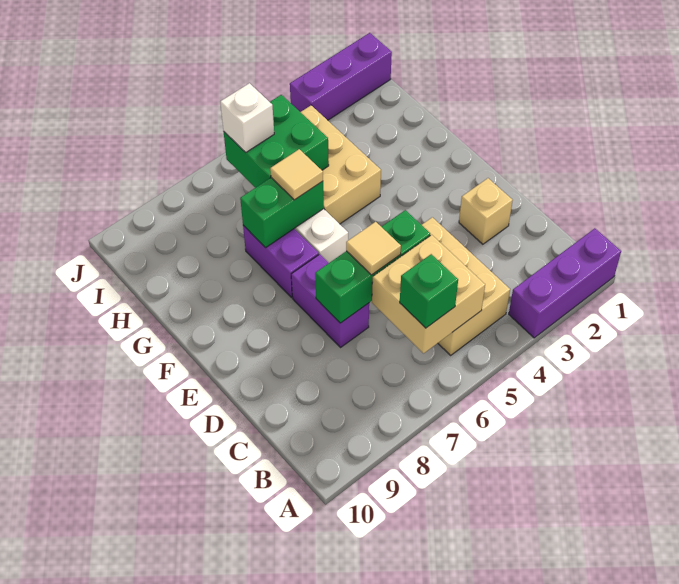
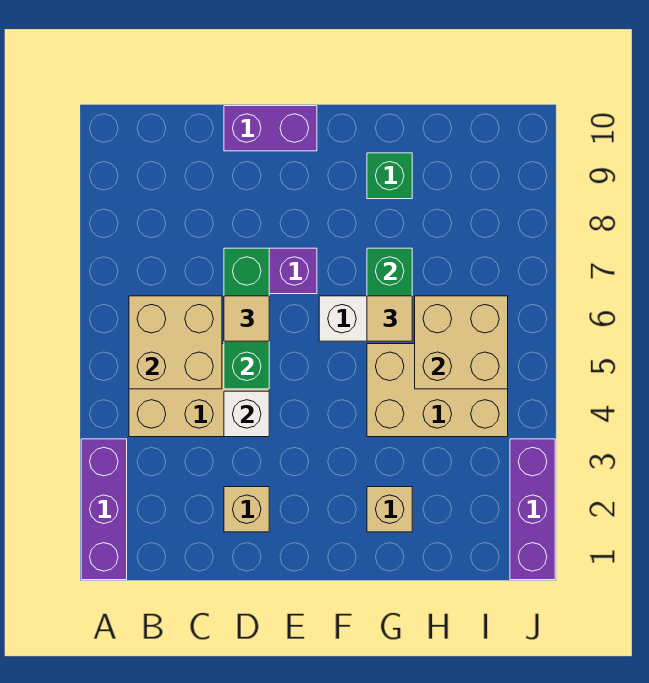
green brick B6 level 3 -> green brick G9 level 1
purple brick F7:G7 level 1 -> purple brick D10:E10 level 1
none -> tan brick G2 level 1
green brick H5:I6 level 2 -> tan brick H5:I6 level 2
white brick I6 level 3 -> white brick D4 level 2

